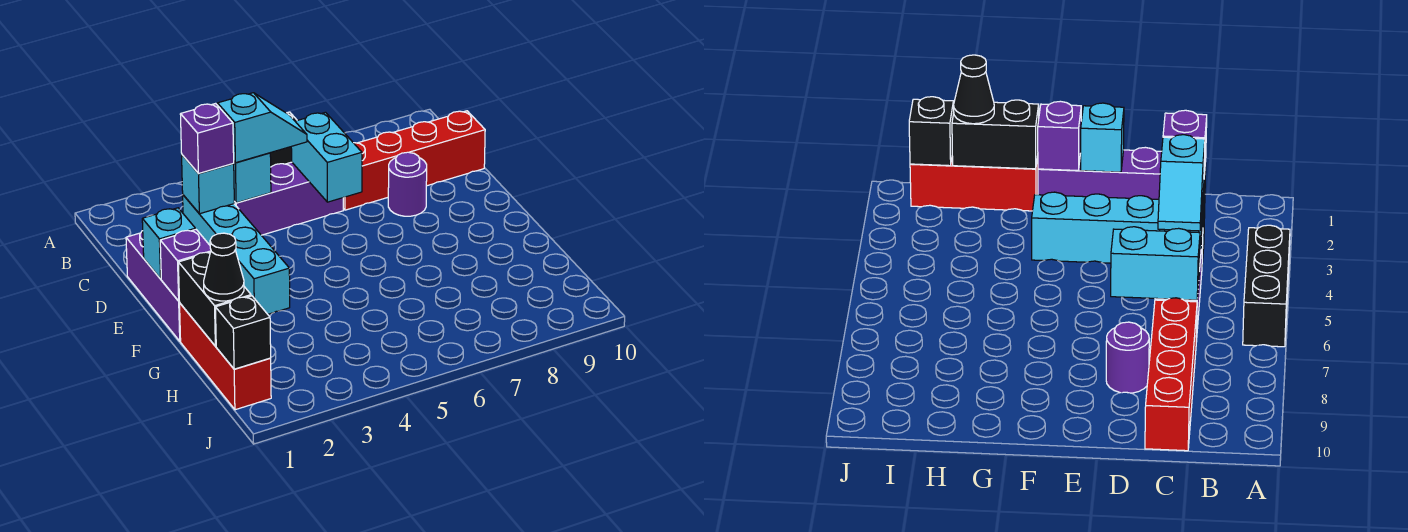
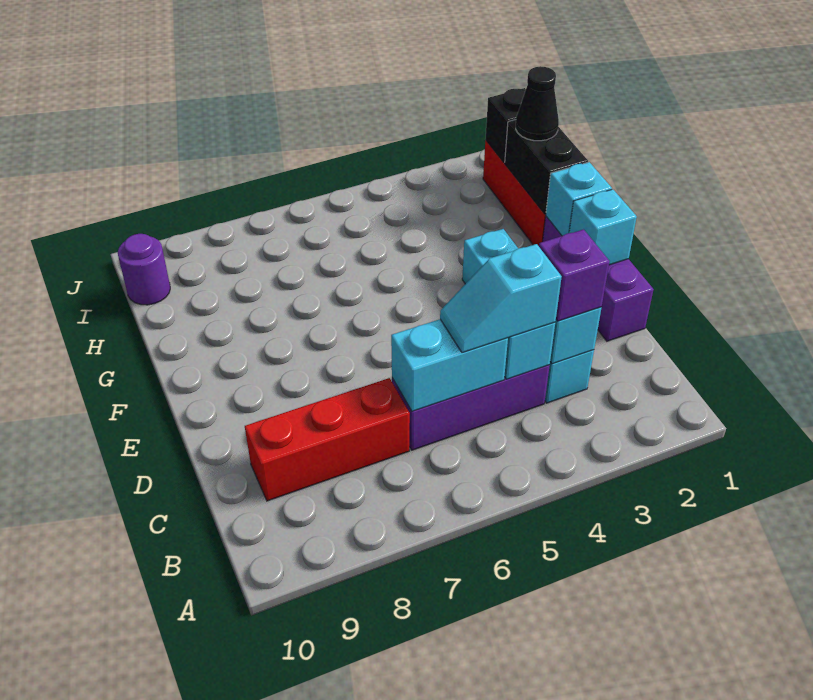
black brick A4:A6 level 1 -> none
cyan brick C6:D6 level 2 -> cyan brick C5:C6 level 2
red brick C7:C10 level 1 -> red brick C7:C9 level 1
purple round brick D8 level 1 -> purple round brick I10 level 1
purple brick F1 level 2 -> cyan brick F1 level 2

